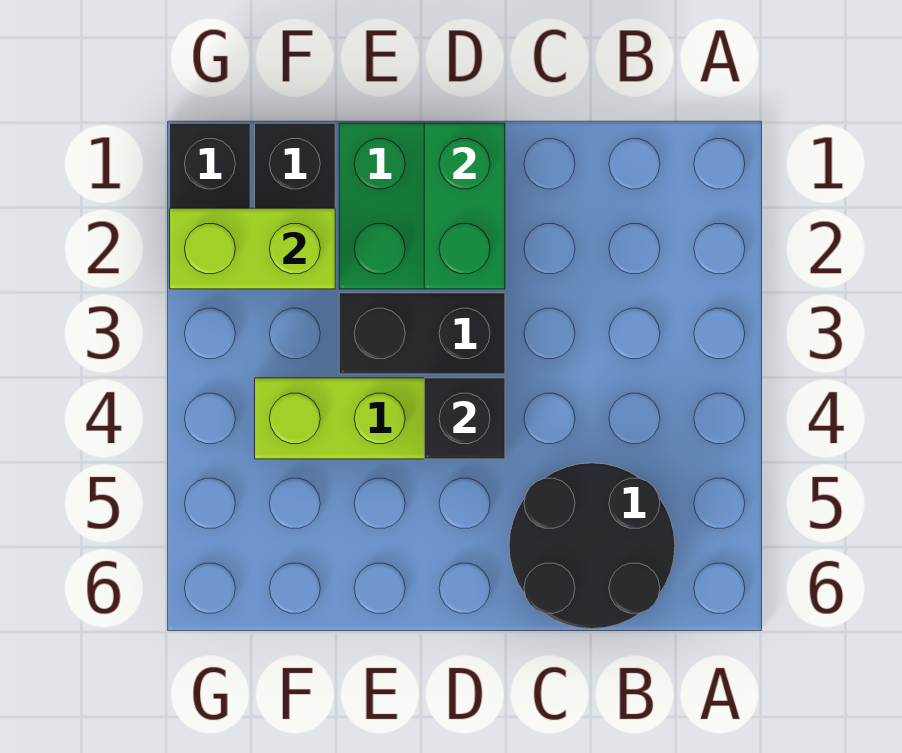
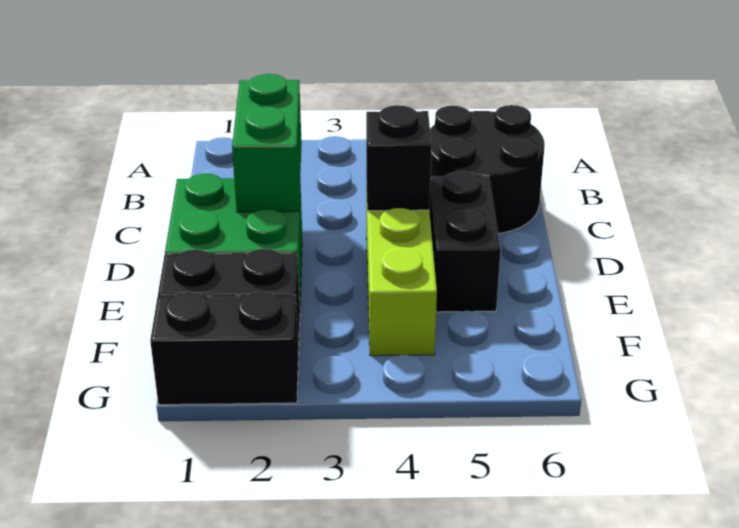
green brick D1:D2 level 2 -> green brick C2:D2 level 2
black brick D3:E3 level 1 -> black brick D5:E5 level 1
lime brick F2:G2 level 2 -> none

